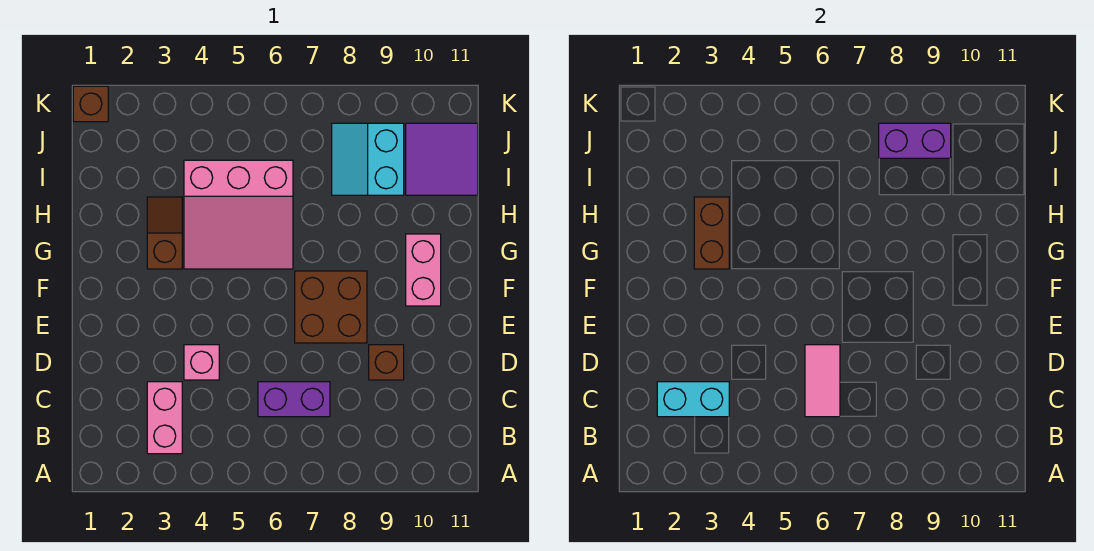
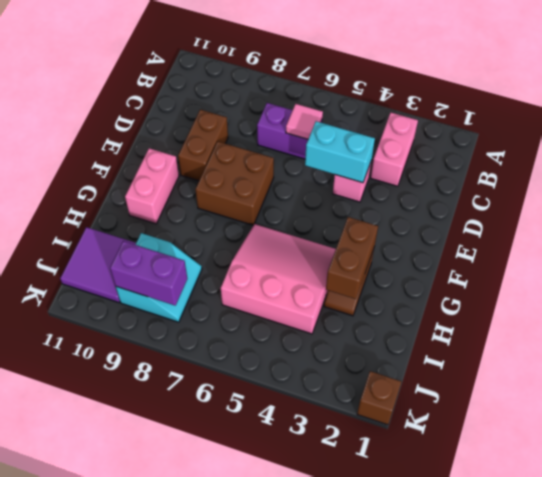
cyan brick C2:C3 level 2 -> cyan brick D4:D5 level 2
pink tile C6:D6 level 2 -> pink tile C6 level 2
brown brick D9 level 1 -> brown brick D9:E9 level 1

